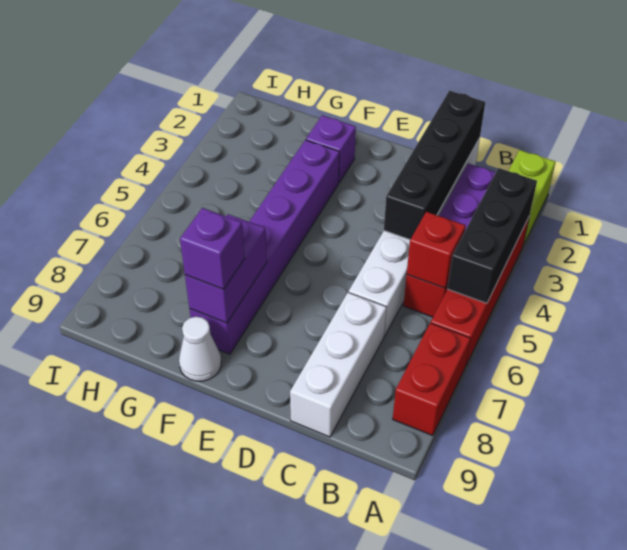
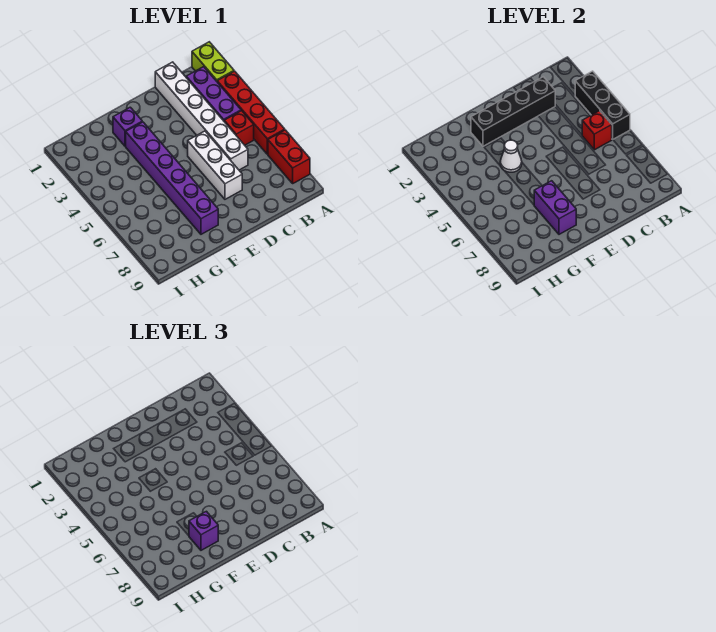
black brick C1:C4 level 2 -> black brick C2:F2 level 2
white brick C7:C9 level 1 -> white brick D5:D7 level 1
white cone F9 level 1 -> white cone F4 level 2

